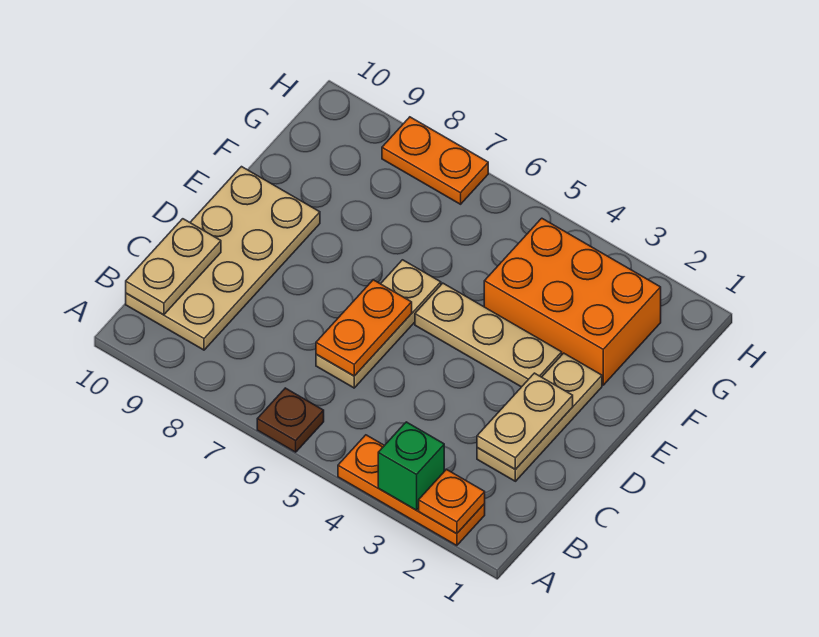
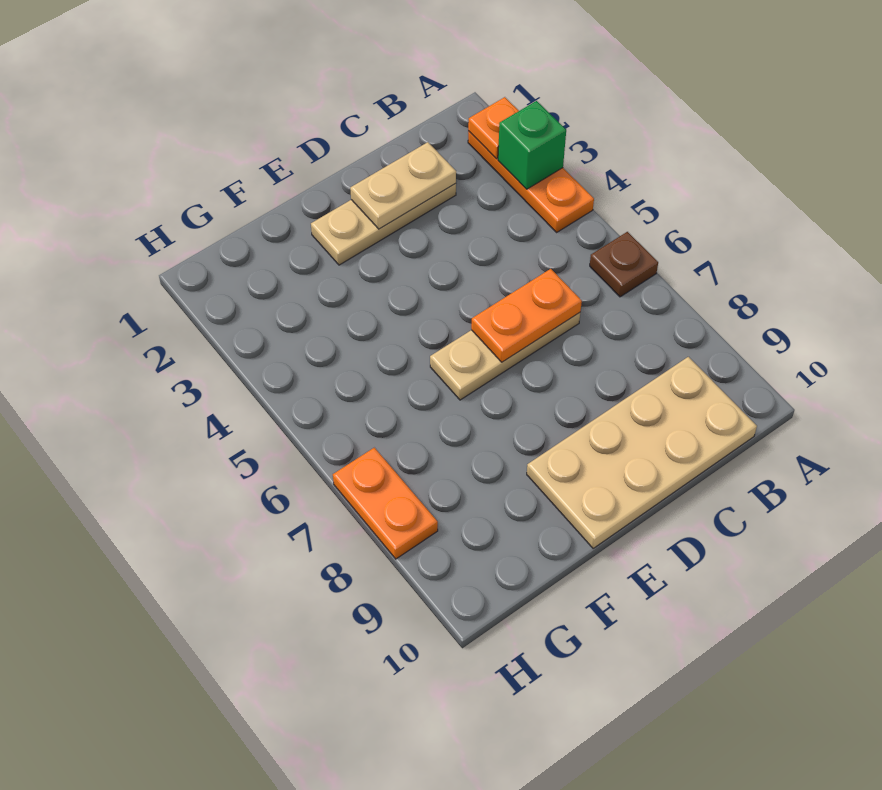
tan plate B10:C10 level 2 -> none
tan plate E3:E5 level 1 -> none
orange brick F2:G4 level 1 -> none

